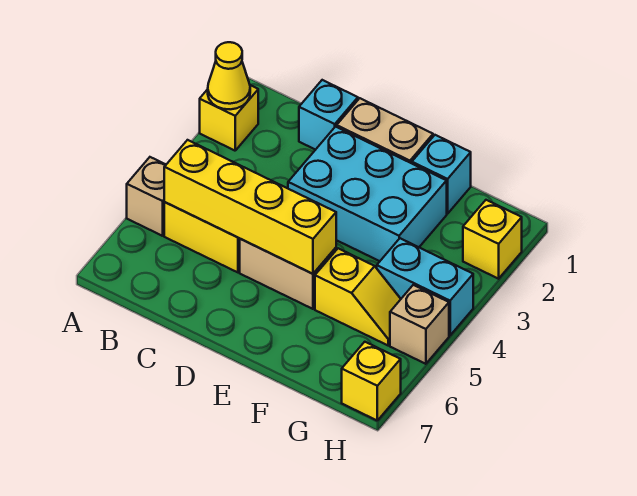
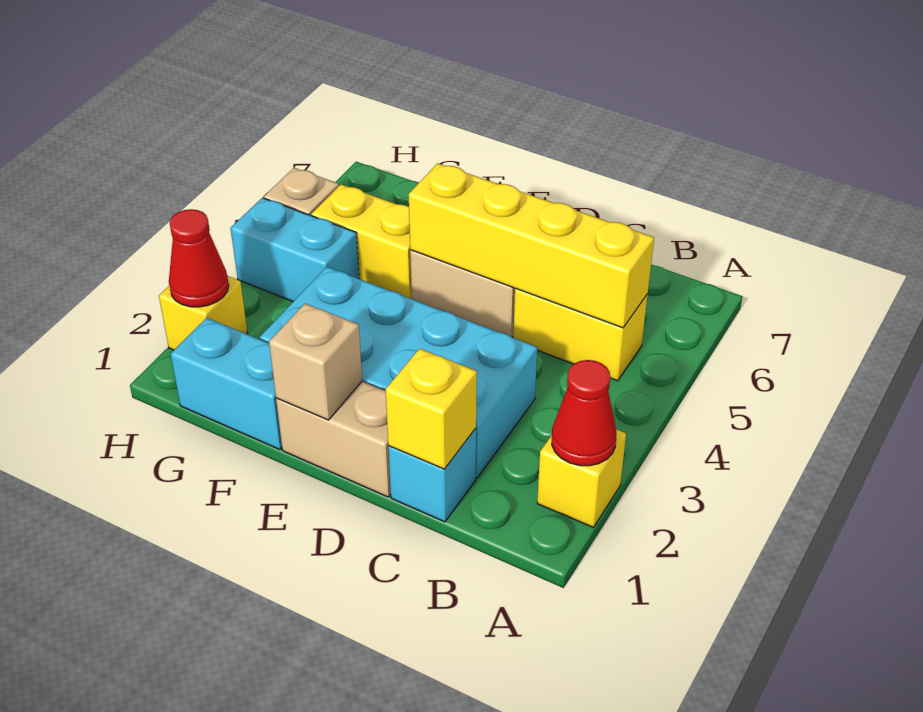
yellow cone A2 level 2 -> red cone A2 level 2
tan brick A5 level 1 -> tan brick E1 level 2
cyan brick D2:F3 level 1 -> cyan brick C2:F3 level 1
cyan brick F1 level 1 -> cyan brick F1:G1 level 1
yellow slope F5:G5 level 1 top F -> yellow brick F5:G5 level 1
none -> red cone H2 level 2
yellow brick H7 level 1 -> yellow brick C1 level 2

